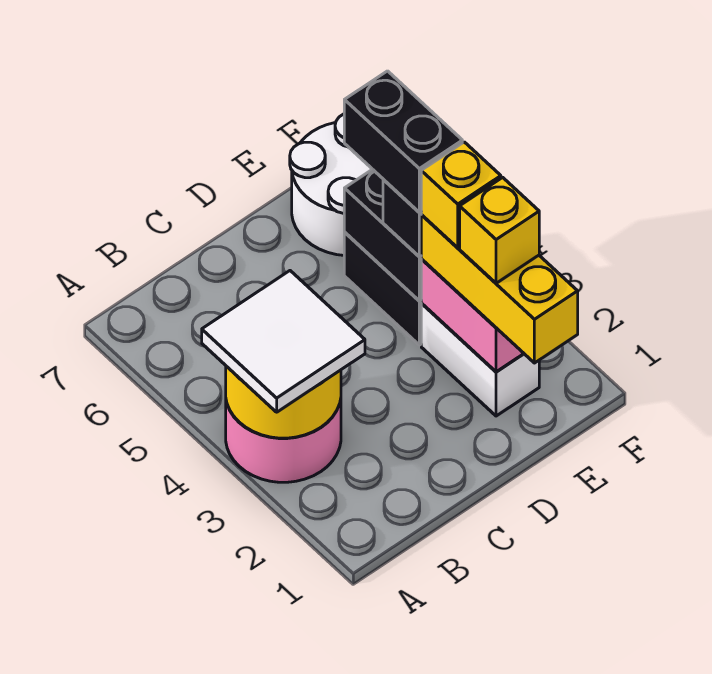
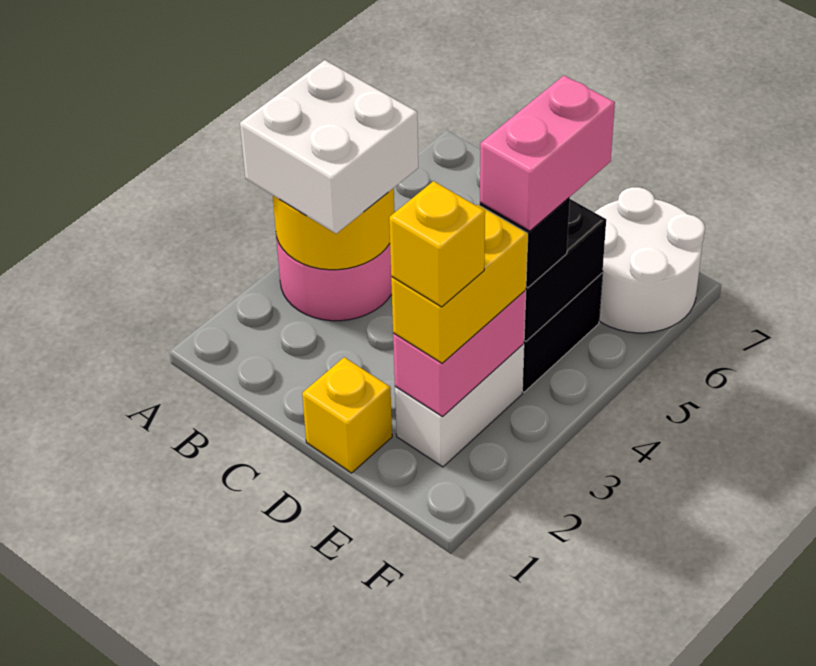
white tile A3:B4 level 3 -> white brick A3:B4 level 3
yellow brick E1:E3 level 3 -> yellow brick E2:E3 level 3
yellow brick E3 level 4 -> yellow brick D1 level 1
black brick E4:E5 level 4 -> pink brick E4:E5 level 4

